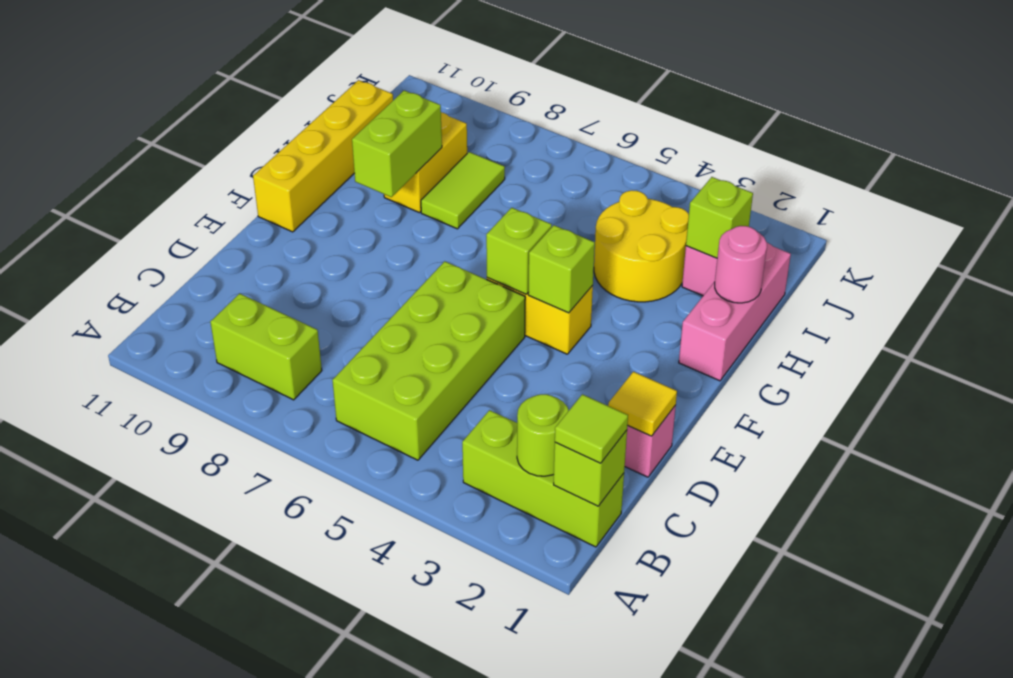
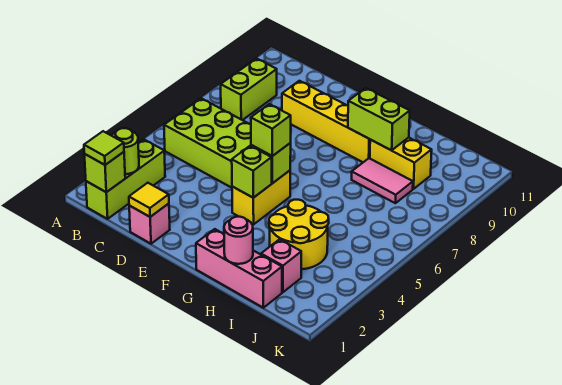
yellow brick F11:I11 level 1 -> yellow brick D9:G9 level 1
lime tile H8:I8 level 1 -> pink tile H8:I8 level 1
lime brick I2 level 2 -> lime brick F5 level 3

